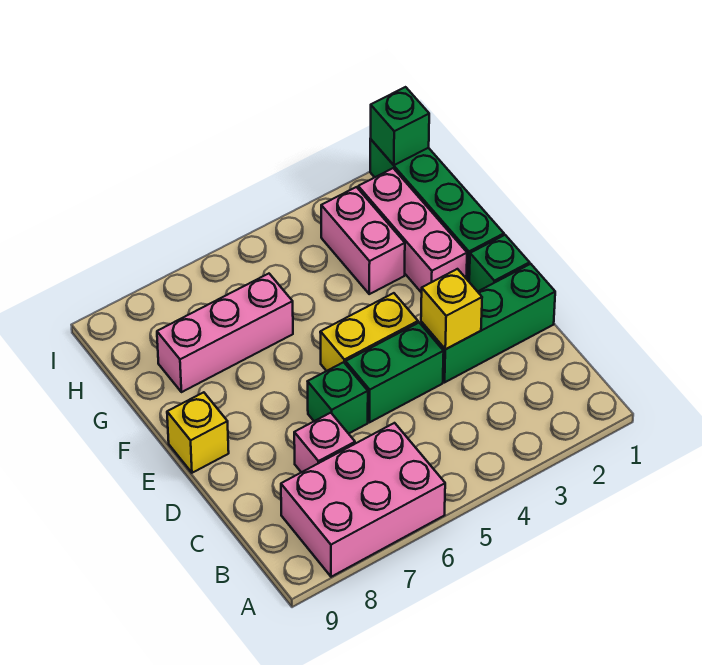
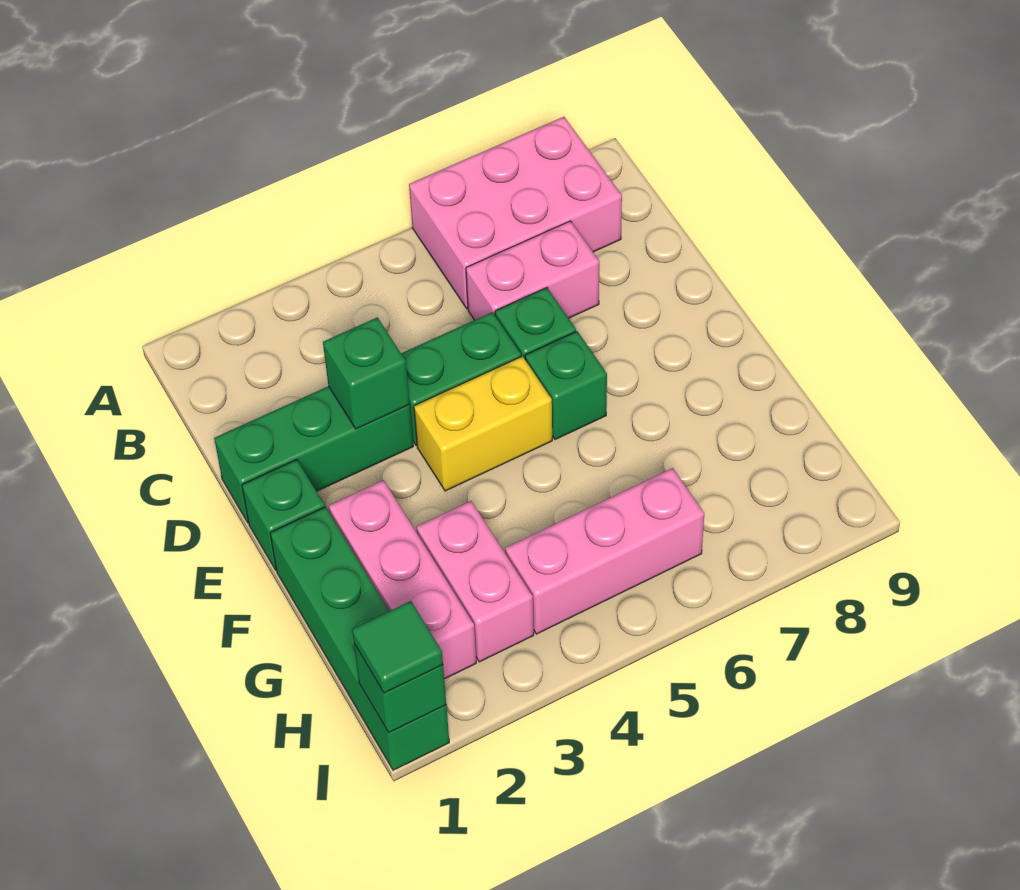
pink brick C7 level 1 -> pink brick C6:C7 level 1
yellow brick D3 level 2 -> green brick D3 level 2
none -> green brick E6 level 1
yellow brick E9 level 1 -> none
pink brick G6:G8 level 1 -> pink brick H4:H6 level 1
none -> green tile I1 level 3

